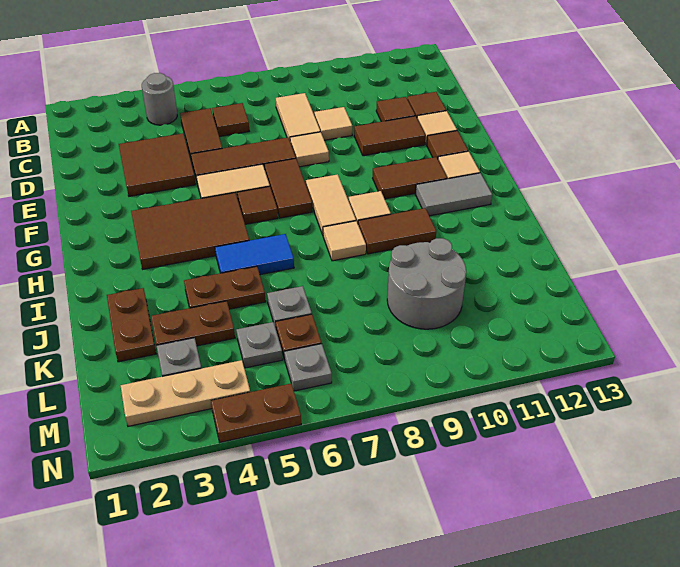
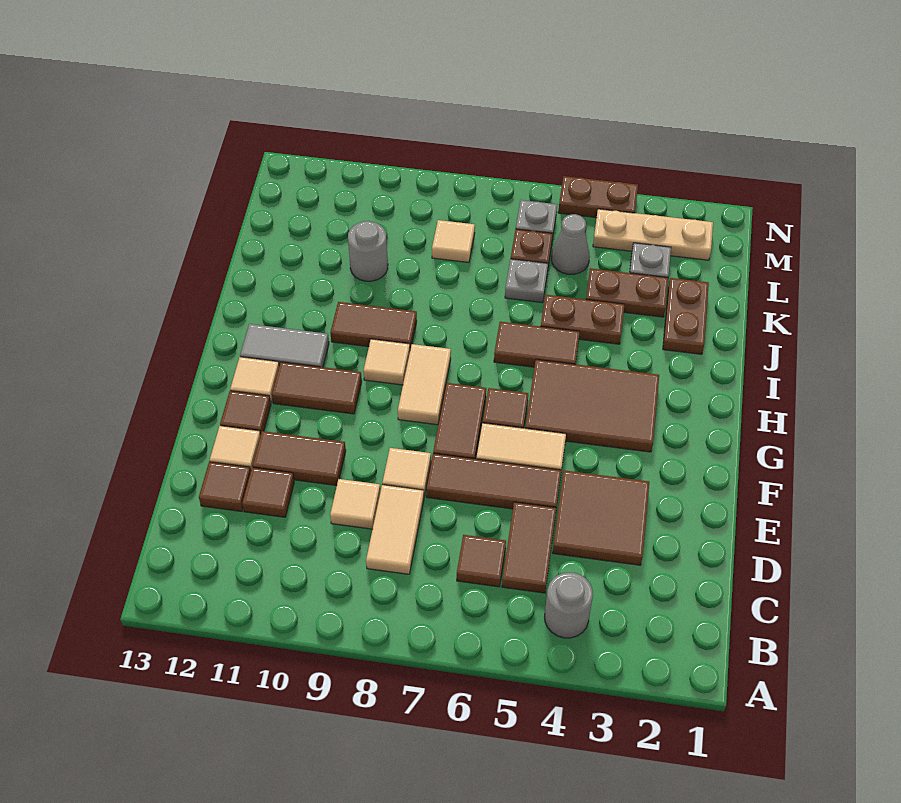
blue tile I5:I6 level 1 -> brown tile I5:I6 level 1
tan tile I8 level 1 -> tan tile L8 level 1
grey round brick K9:L10 level 1 -> grey round brick K10 level 1
grey plate L5 level 1 -> grey cone L5 level 1

